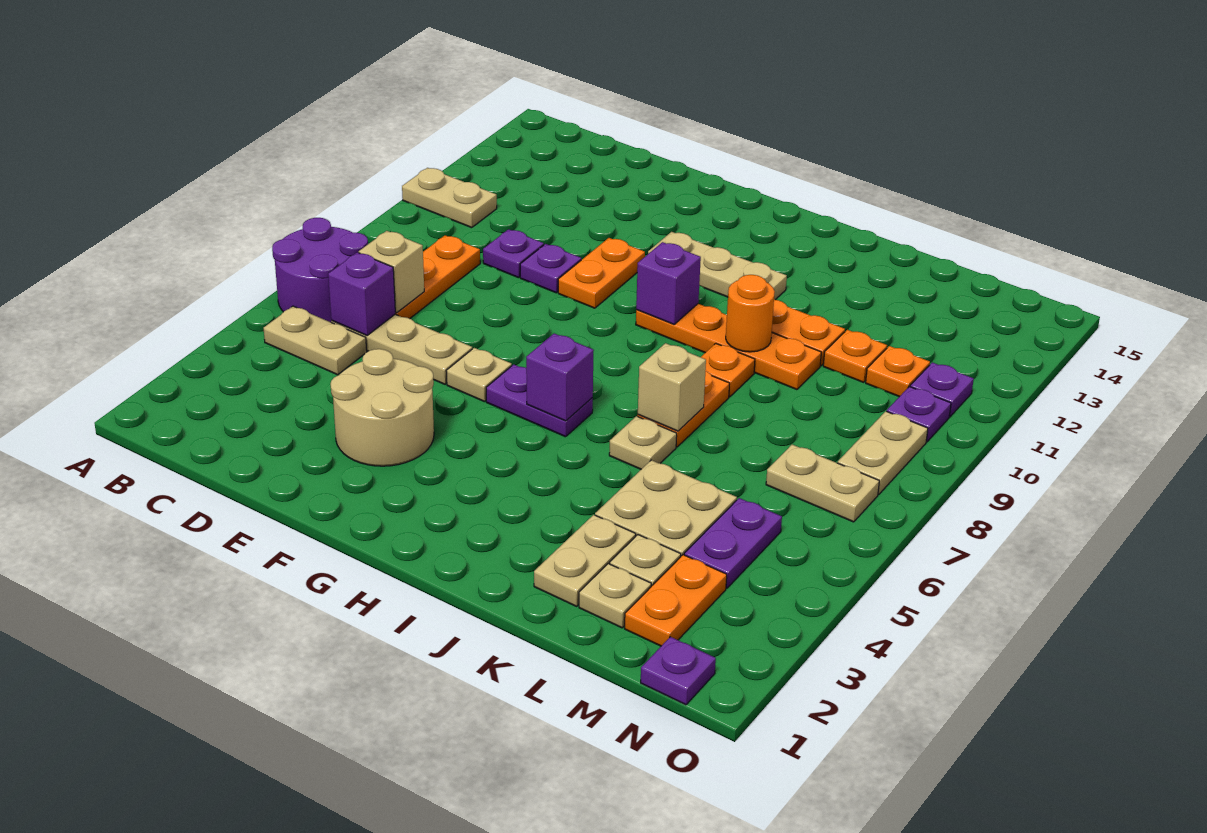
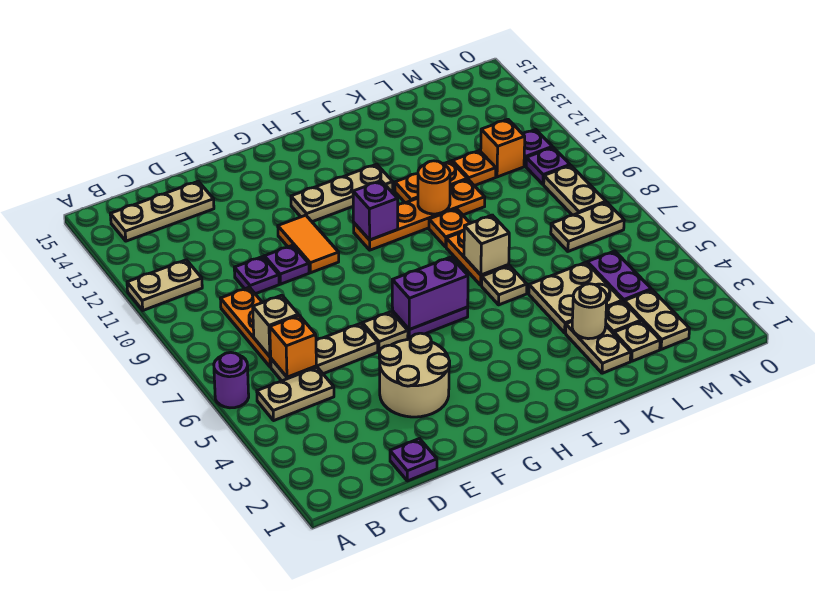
purple round brick A6:B7 level 1 -> purple round brick A6 level 1
none -> tan plate B14:D14 level 1
purple brick C6 level 2 -> orange brick C6 level 2
orange plate F10:F11 level 1 -> orange tile F10:F11 level 1
purple brick H6 level 2 -> purple brick G6:H6 level 2
none -> tan round brick K3 level 2
orange plate M2:M3 level 1 -> tan plate M2:M3 level 1
orange plate M11 level 1 -> orange brick M11 level 1
purple plate N1 level 1 -> purple plate D1 level 1

